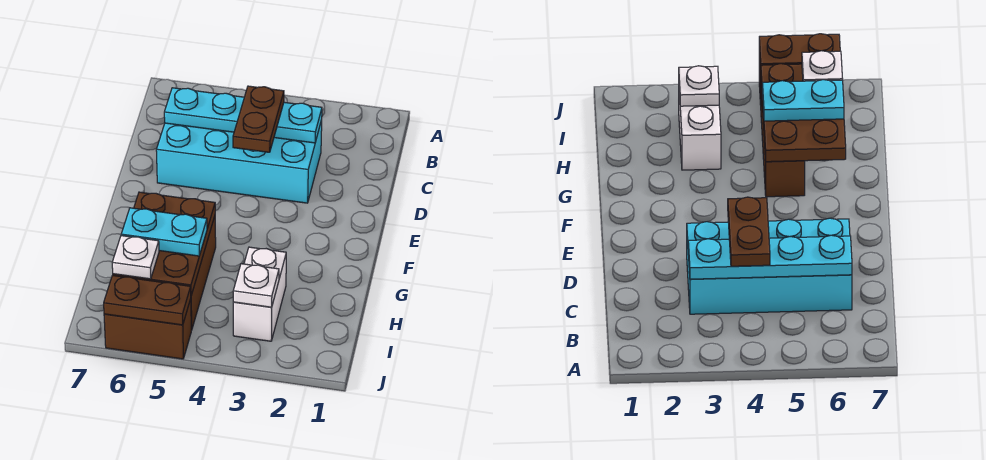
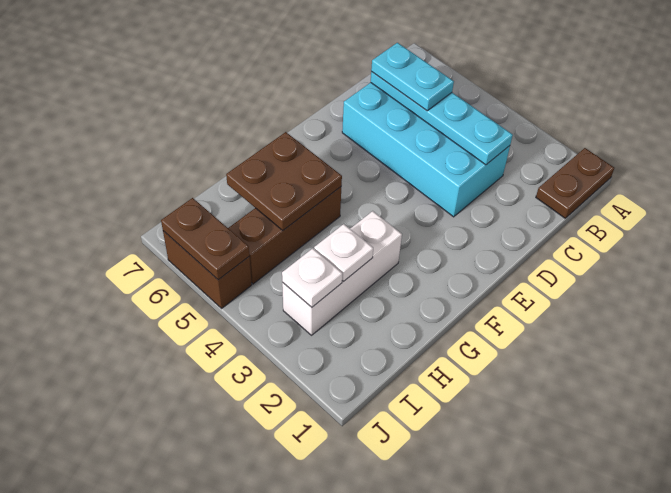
brown plate C4:D4 level 3 -> brown plate A1:B1 level 1
brown plate G5:I6 level 2 -> brown plate G5:H6 level 2
white brick H3:I3 level 1 -> white brick G3:I3 level 1
cyan plate H5:H6 level 3 -> cyan plate C5:C6 level 3
white plate I6 level 3 -> white plate H3 level 2

